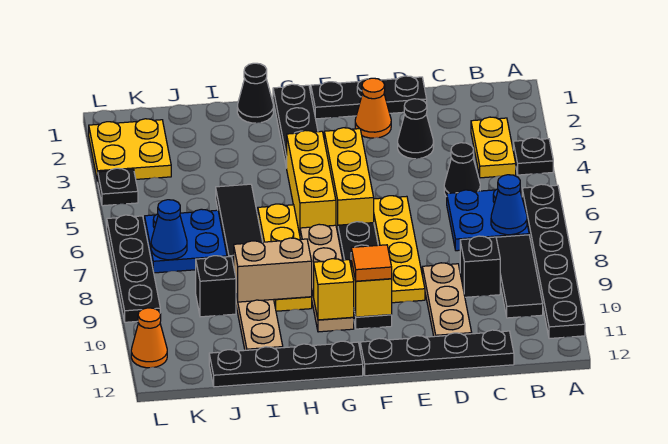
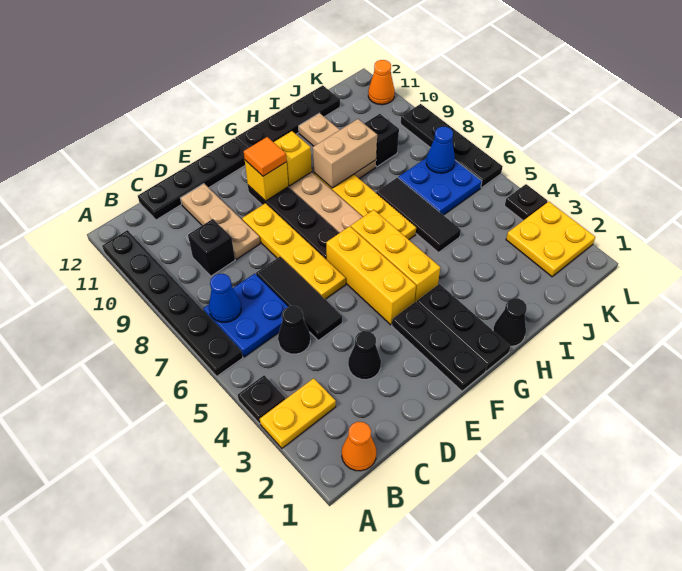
yellow plate B3:B4 level 1 -> yellow plate A3:B3 level 1
black tile B8:B10 level 1 -> black tile D5:D7 level 1
black plate D1:F1 level 1 -> black plate F1:F3 level 1
orange cone E2 level 1 -> orange cone B1 level 1

